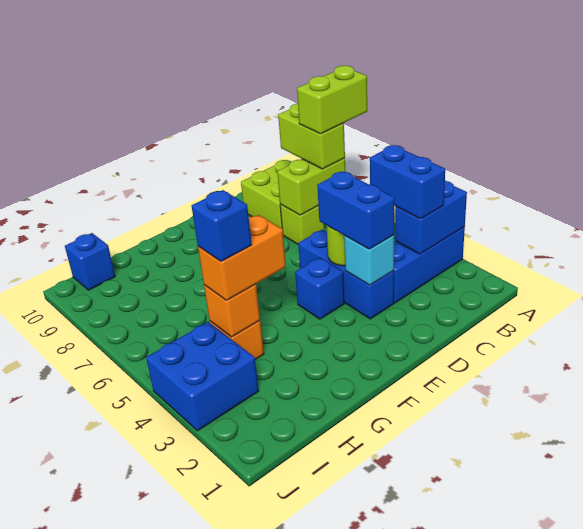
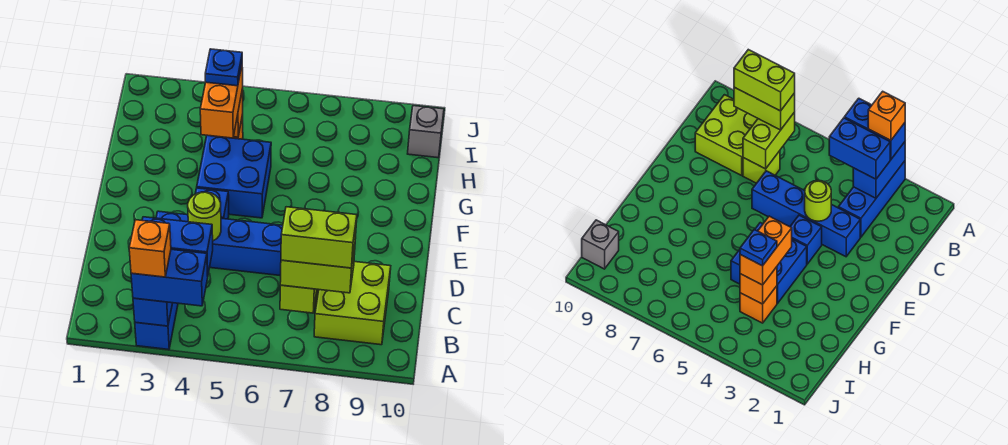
none -> orange brick A3 level 4
lime brick A7:B7 level 4 -> lime brick B7:B8 level 4
blue brick D3:D5 level 1 -> blue brick D3:D6 level 1
cyan brick D3 level 2 -> none
blue brick D3:D4 level 3 -> blue brick A3:A4 level 3
blue brick H4 level 4 -> blue plate H4 level 4
blue brick I3:J4 level 1 -> blue brick F4:G5 level 1
blue brick I10 level 1 -> grey brick I10 level 1

